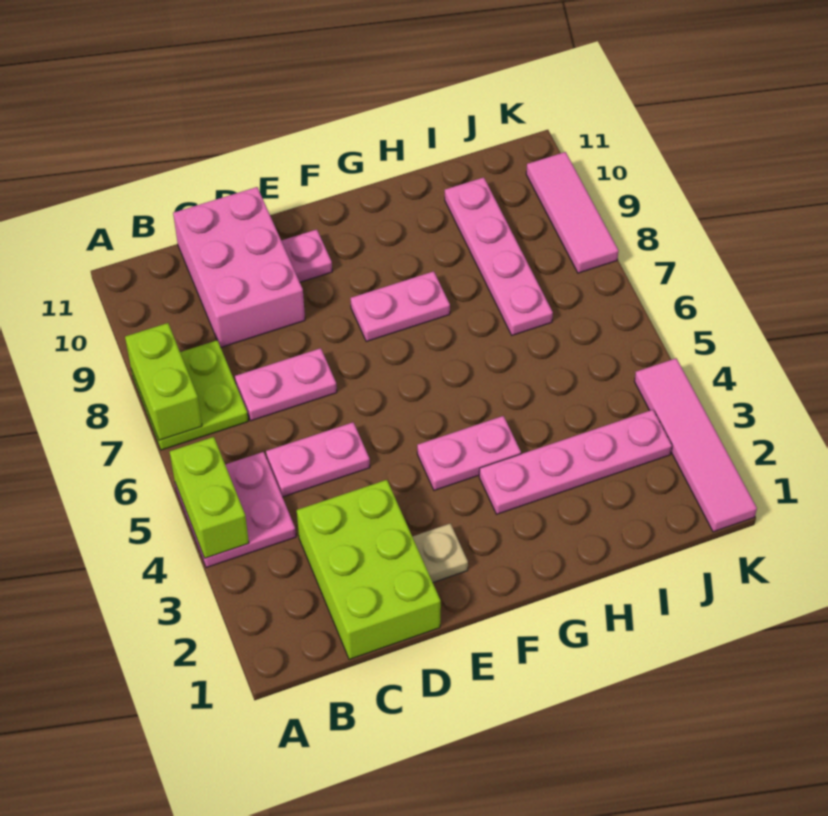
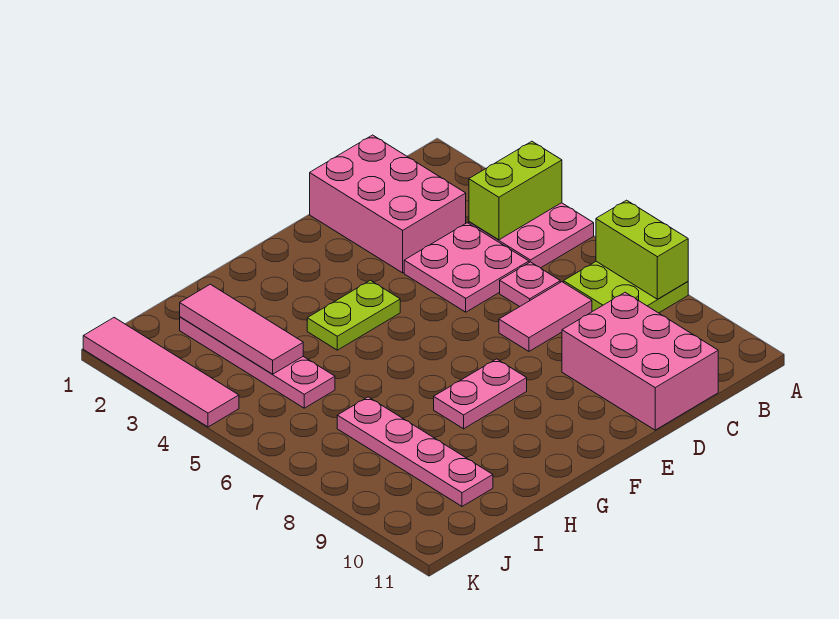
lime brick A4:A5 level 2 -> lime brick A4:B4 level 2
lime brick C1:D3 level 1 -> pink brick C1:D3 level 1
pink plate C5:D5 level 1 -> pink plate C4:D5 level 1
pink plate C7:D7 level 1 -> pink tile C7:D7 level 1
tan plate E2 level 1 -> none
pink plate E10 level 1 -> pink plate C6 level 1
pink plate F4:G4 level 1 -> lime plate F4:G4 level 1
pink plate G3:J3 level 1 -> pink plate I2:I5 level 1
pink tile K8:K10 level 1 -> pink tile I2:I4 level 2

